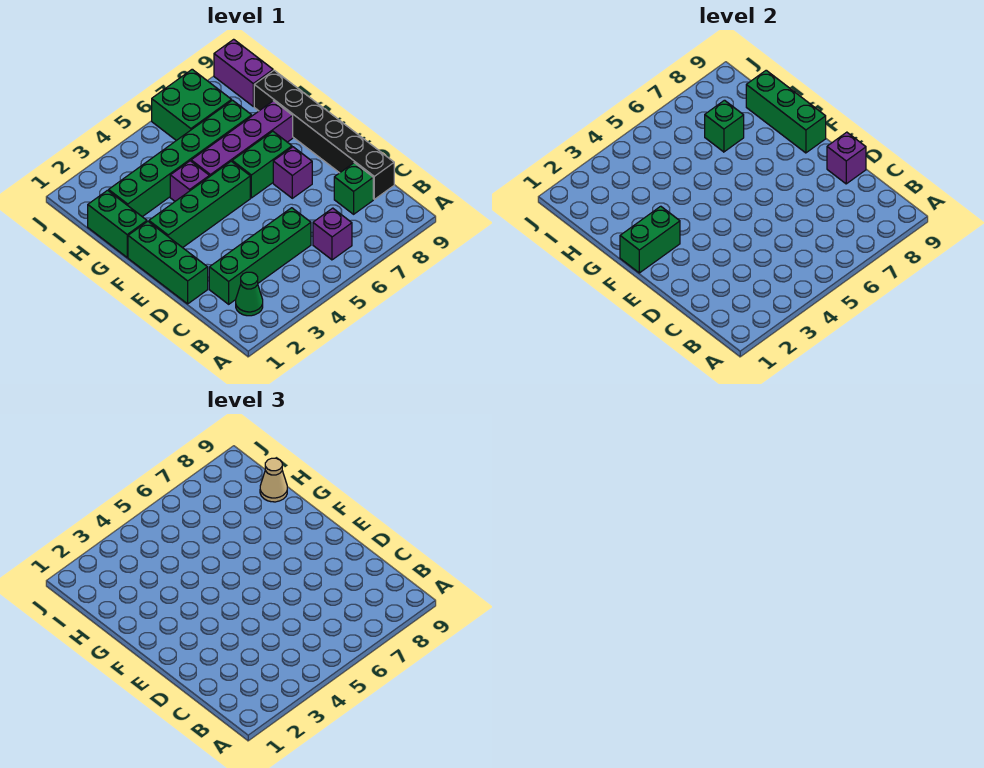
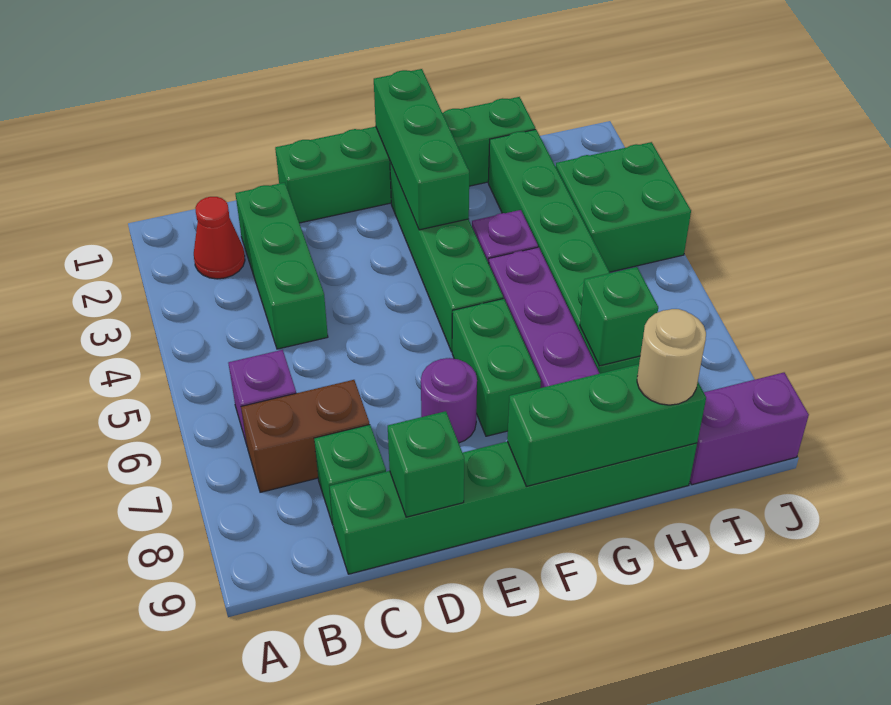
green cone B2 level 1 -> red cone B2 level 1
none -> brown brick B7:C7 level 1
green brick C2:C5 level 1 -> green brick C2:C4 level 1
black brick C9:H9 level 1 -> green brick C9:H9 level 1
purple brick D9 level 2 -> green brick D9 level 2
purple brick E7 level 1 -> purple round brick E7 level 1
green brick F1:F2 level 2 -> green brick F1:F3 level 2
tan cone H9 level 3 -> tan round brick H9 level 3
green brick I6:J7 level 1 -> green brick I3:J4 level 1

